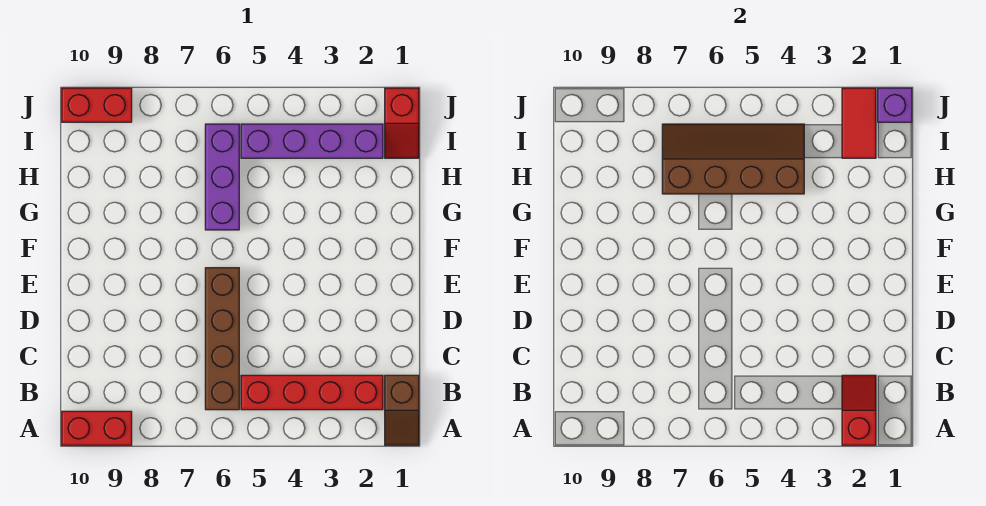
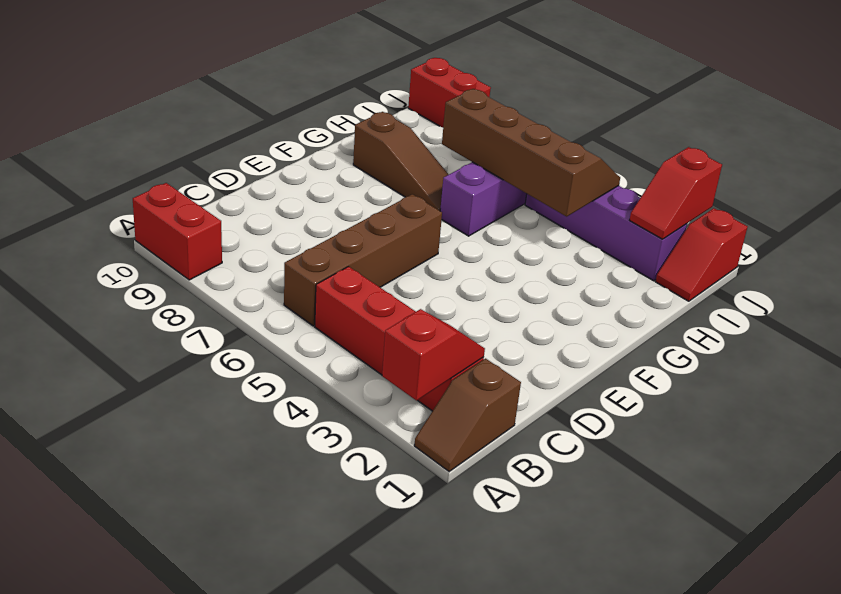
none -> brown slope G7:G9 level 1 top 9
red tile I2:J2 level 2 -> red slope I2:J2 level 2 top J
purple brick J1 level 2 -> none

